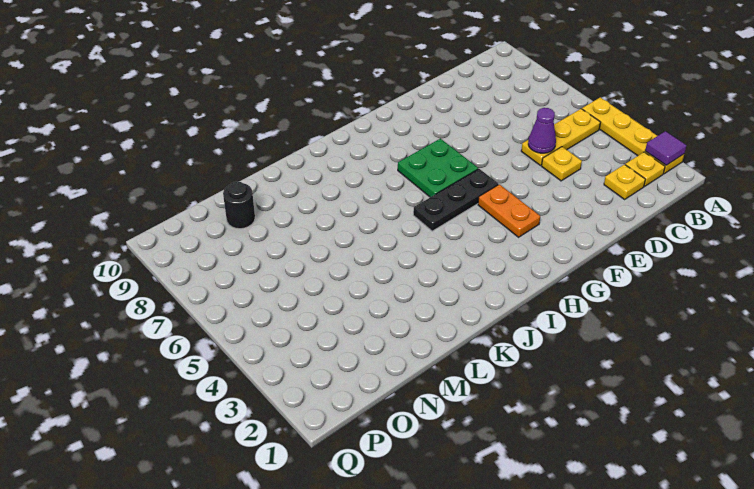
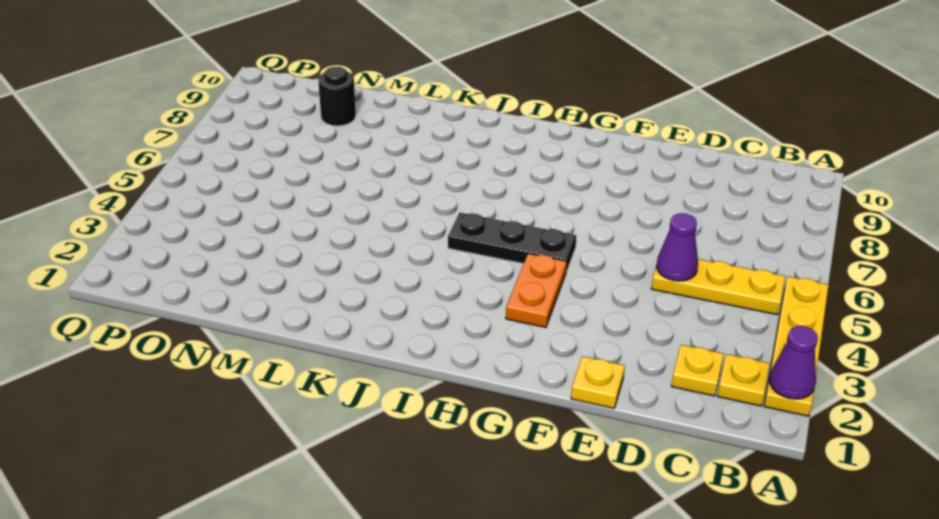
purple tile A2 level 2 -> purple cone A2 level 2
yellow plate D4 level 1 -> yellow plate E1 level 1
green plate G6:H7 level 1 -> none

